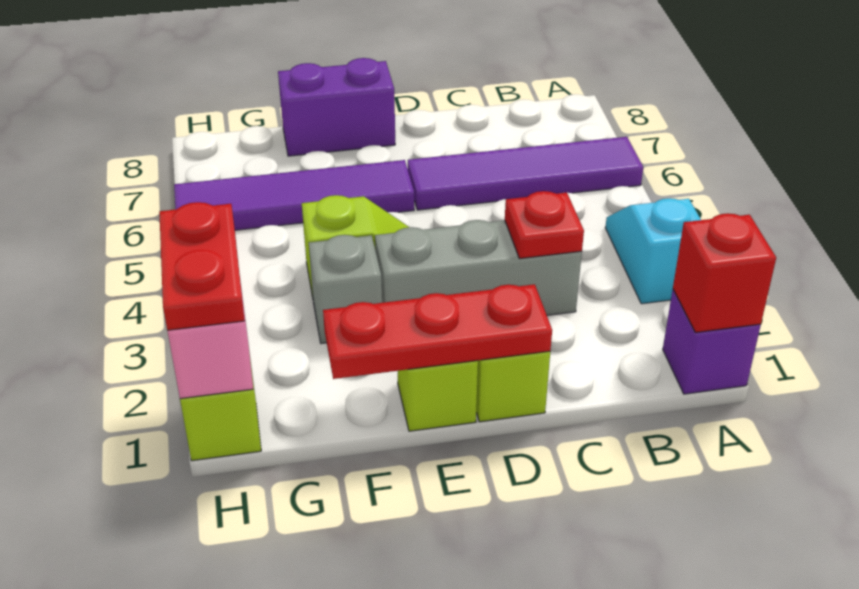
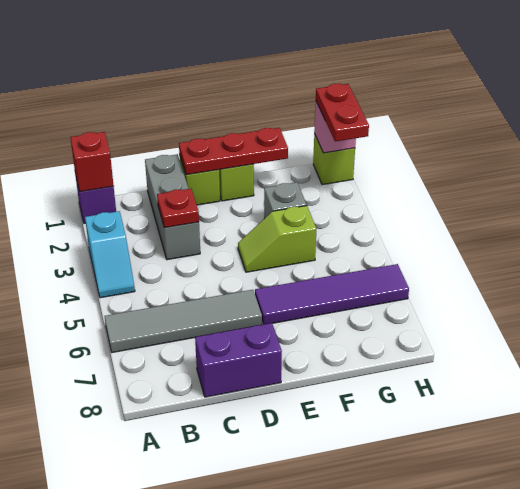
purple tile A6:D6 level 1 -> grey tile A6:D6 level 1
grey brick C3:E3 level 1 -> grey brick C1:C3 level 1
purple brick E8:F8 level 1 -> purple brick C8:D8 level 1

